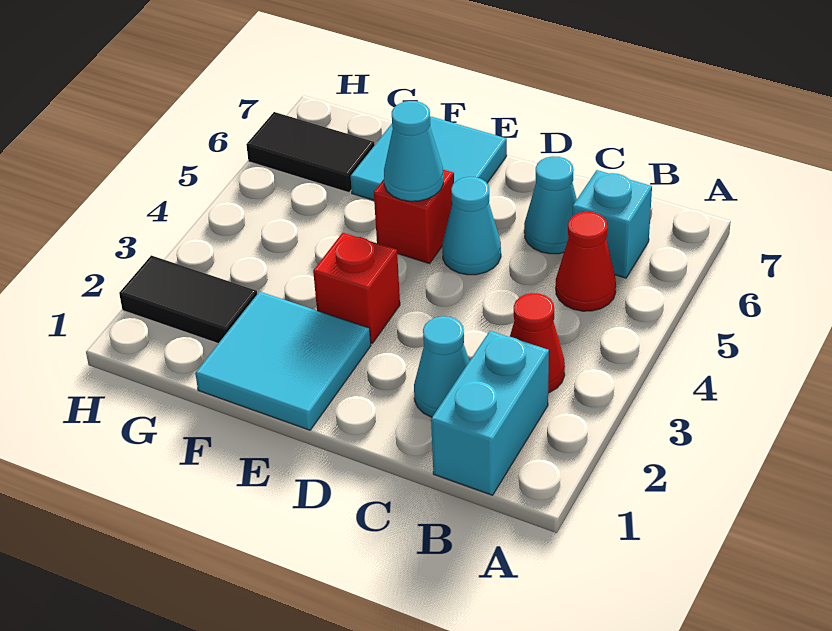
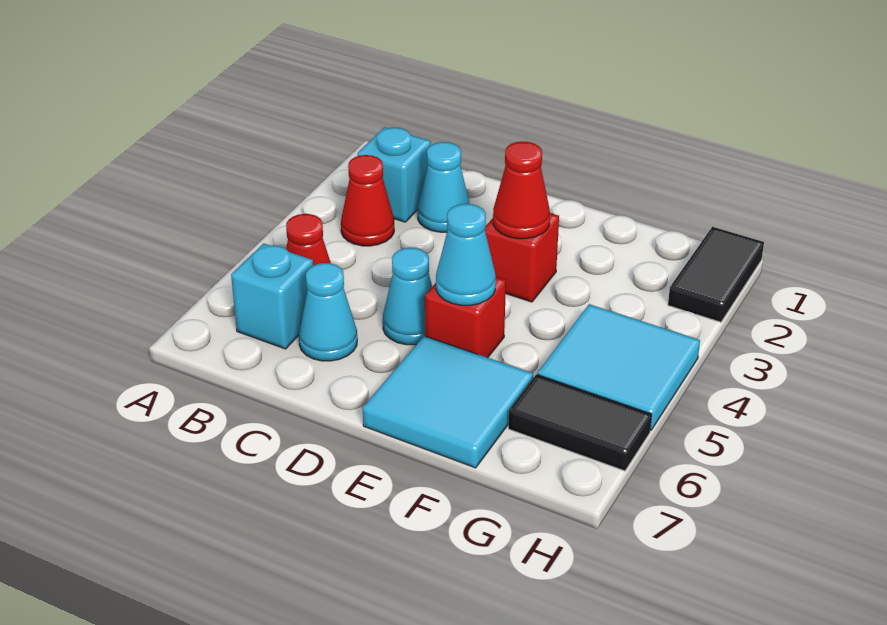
cyan brick B1:B2 level 1 -> cyan brick B2 level 1
cyan tile E1:F2 level 1 -> cyan tile G4:H5 level 1
none -> red cone E3 level 2
black tile G2:H2 level 1 -> black tile H1:H2 level 1

